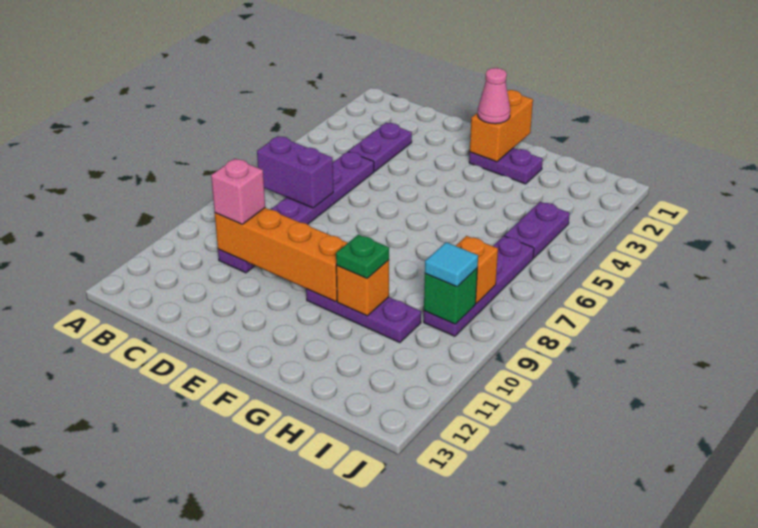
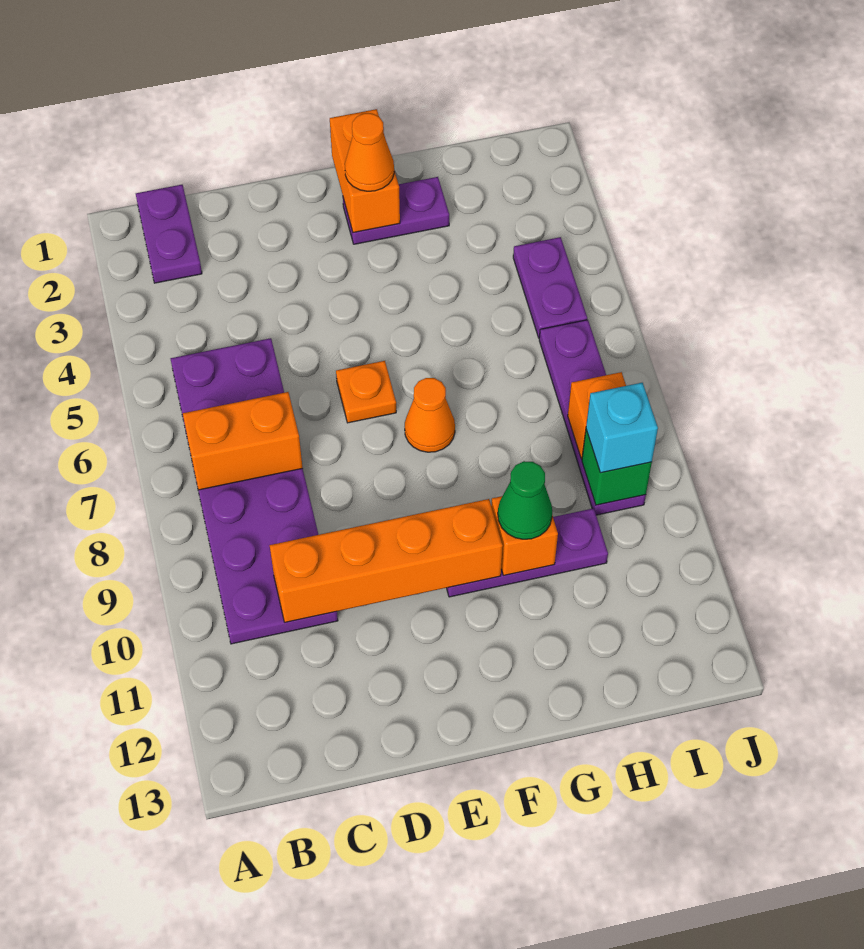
purple brick B7:C7 level 2 -> orange brick B7:C7 level 2
purple plate C3:C4 level 1 -> purple plate B1:B2 level 1
purple plate C5:C10 level 1 -> purple plate B5:C10 level 1
pink brick C10 level 3 -> none
none -> orange plate E6 level 1
pink cone F2 level 3 -> orange cone F2 level 3
none -> orange cone F7 level 1
green plate G10 level 3 -> green cone G10 level 3
cyan tile I9 level 3 -> cyan brick I9 level 3

